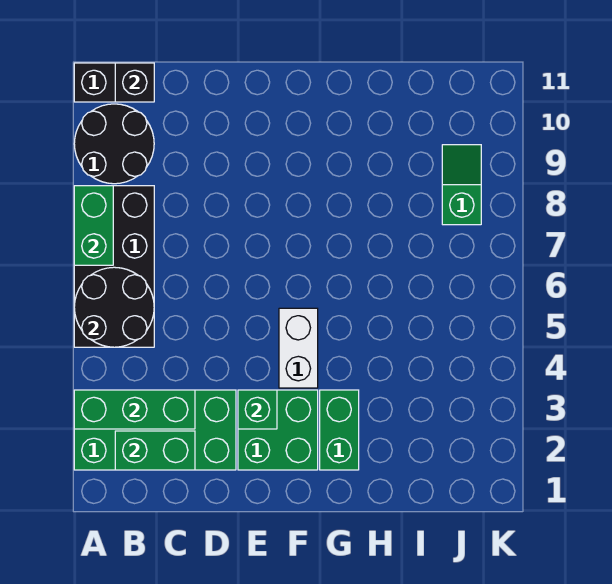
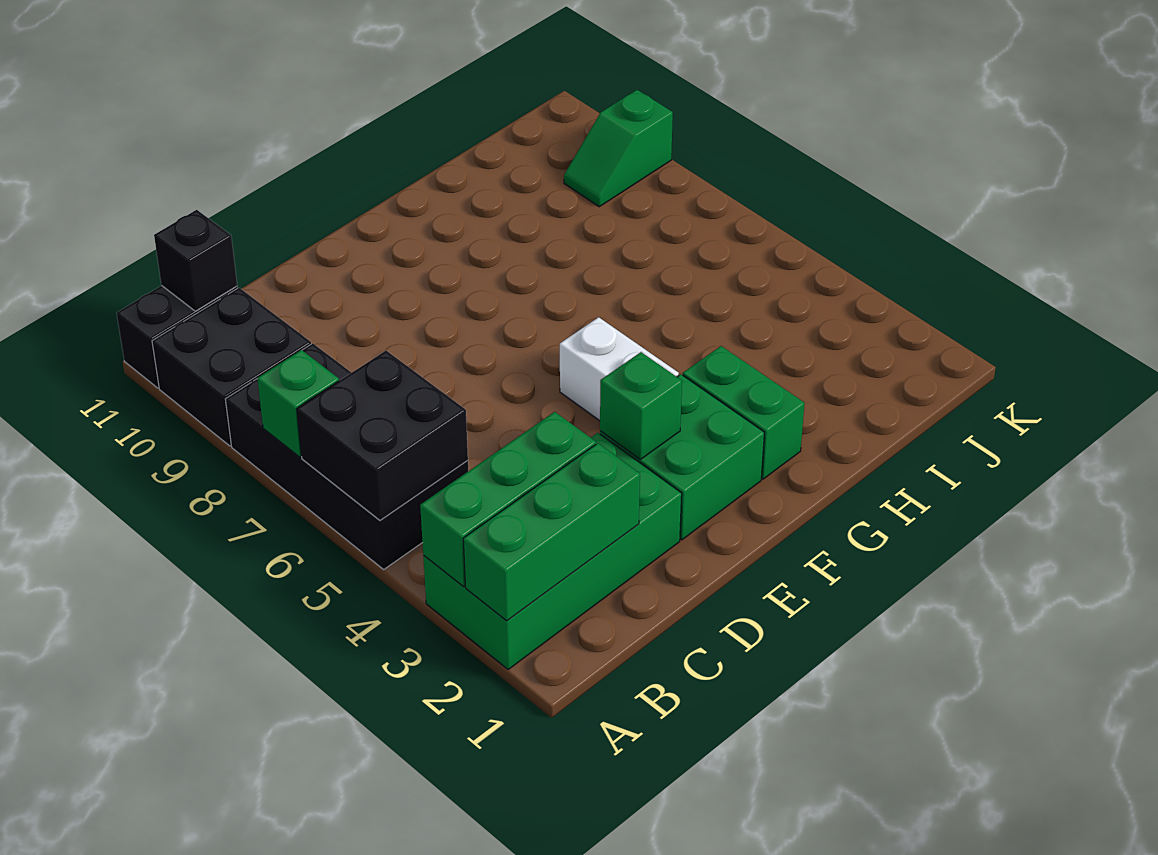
black round brick A5:B6 level 2 -> black brick A5:B6 level 2
green brick A7:A8 level 2 -> green brick A7 level 2
black round brick A9:B10 level 1 -> black brick A9:B10 level 1
green brick B2:C2 level 2 -> green brick A2:C2 level 2
green slope J8:J9 level 1 top 8 -> green slope J9:K9 level 1 top K

